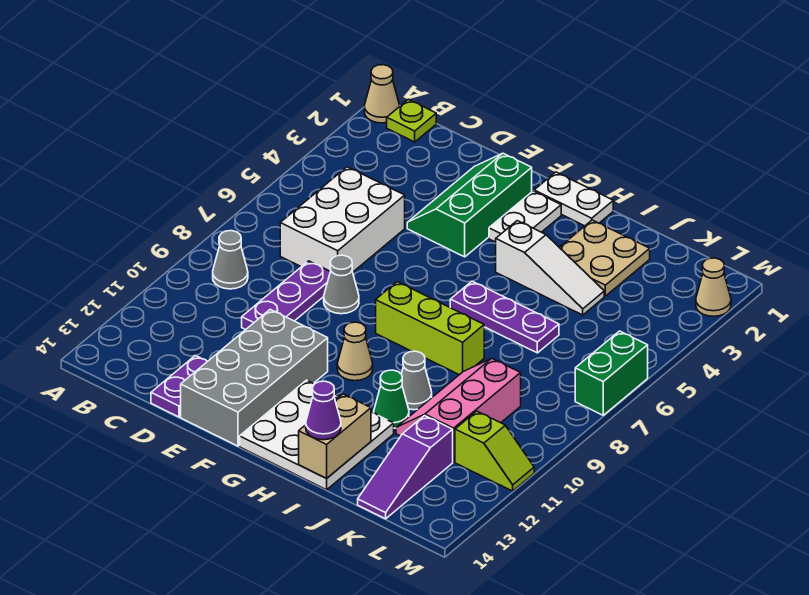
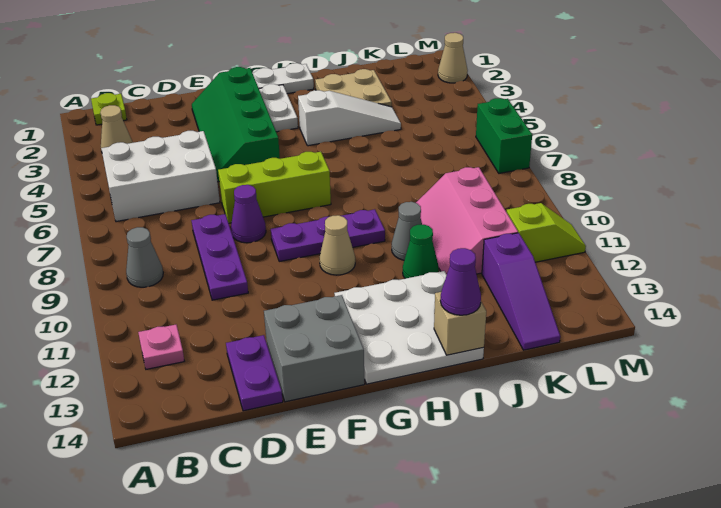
tan cone A1 level 1 -> tan cone B3 level 1
none -> pink plate B12 level 1
white brick C5:D7 level 1 -> white brick B5:D6 level 1
green slope E2:F4 level 1 top F -> green slope E2:F5 level 1 top F
grey cone E8 level 1 -> purple cone E8 level 1
grey brick E11:F14 level 1 -> grey brick E13:F14 level 1
lime brick G8:I8 level 1 -> lime brick E7:G7 level 1
purple plate H6:J6 level 1 -> purple plate F9:H9 level 1
tan brick I13:I14 level 2 -> tan brick I14 level 2

